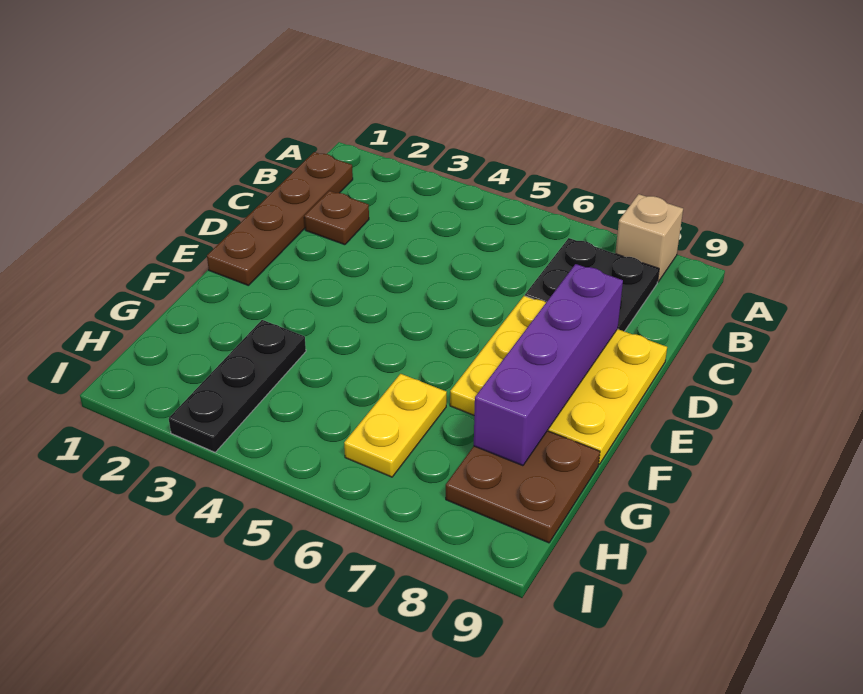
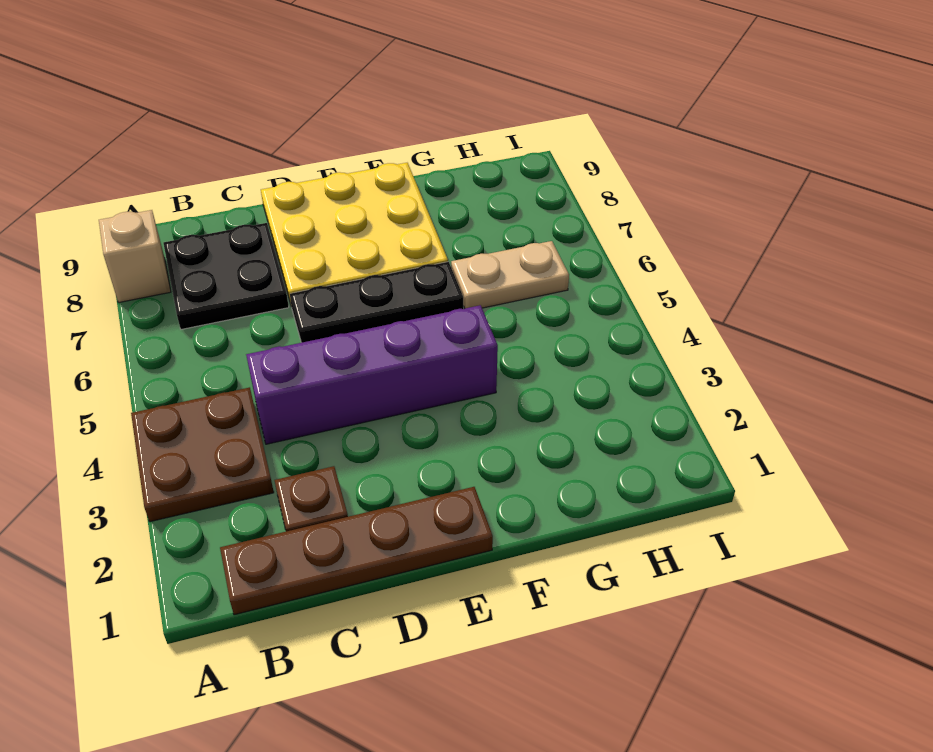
purple brick D8:G8 level 2 -> purple brick C4:F4 level 1
black plate G3:I3 level 1 -> black plate D6:F6 level 1
yellow plate G6:H6 level 1 -> tan plate G6:H6 level 1
brown plate G8:H9 level 1 -> brown plate A3:B4 level 1

